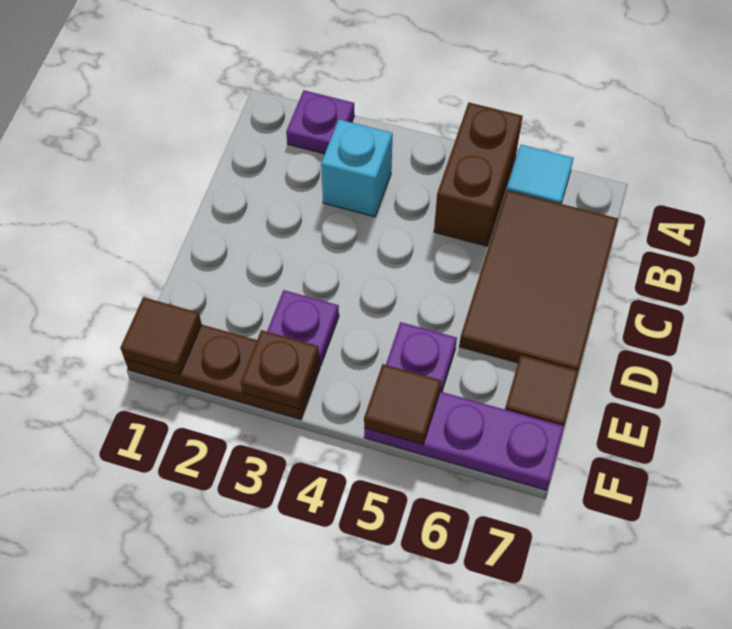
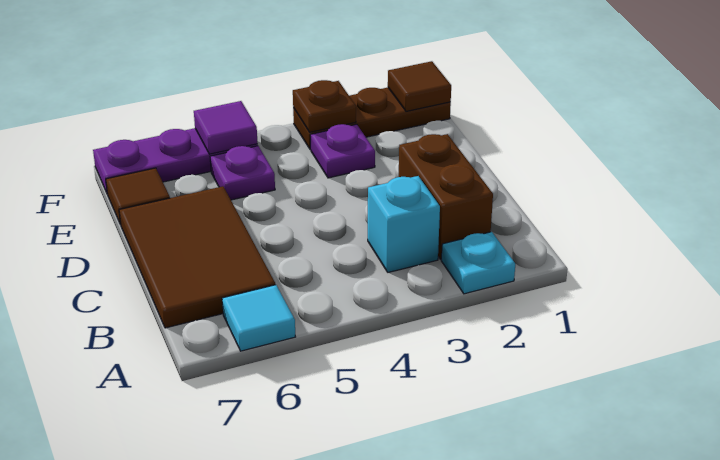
purple plate A2 level 1 -> cyan plate A2 level 1
brown brick A5:B5 level 1 -> brown brick B2:C2 level 1
brown tile F5 level 2 -> purple tile F5 level 2

